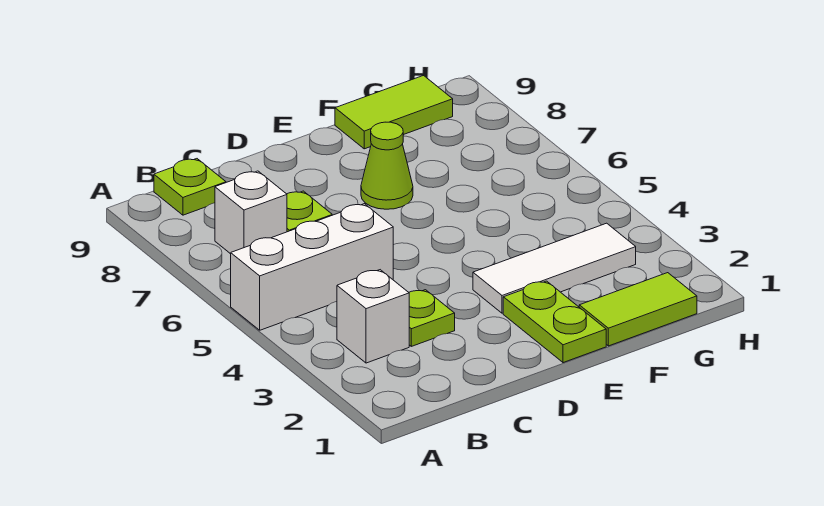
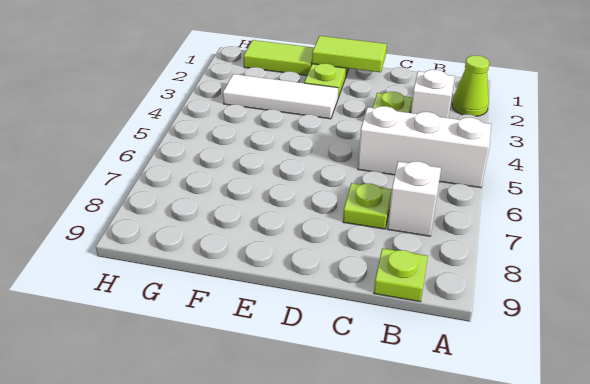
lime cone E7 level 1 -> lime cone A2 level 1
lime tile F9:G9 level 1 -> lime tile D1:E1 level 2

